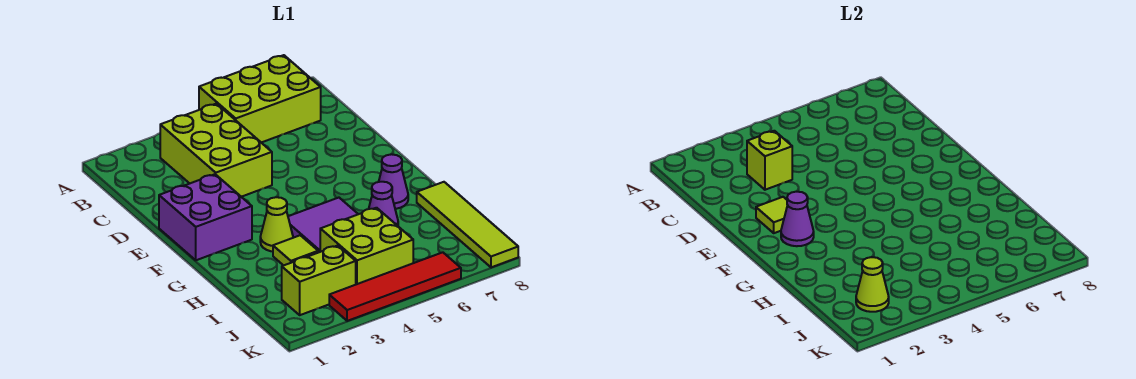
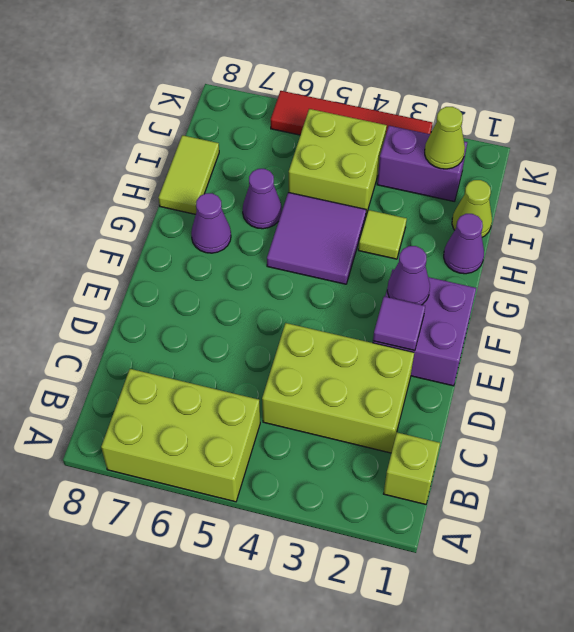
lime brick B3:D4 level 1 -> lime brick C2:D4 level 1
lime brick C3 level 2 -> lime brick B1 level 1
lime tile E2 level 2 -> purple tile E2 level 2
lime cone G3 level 1 -> lime cone I1 level 1
none -> purple cone H1 level 1
lime tile H8:K8 level 1 -> lime tile H8:I8 level 1
lime brick J2:J3 level 1 -> purple brick J2:J3 level 1

